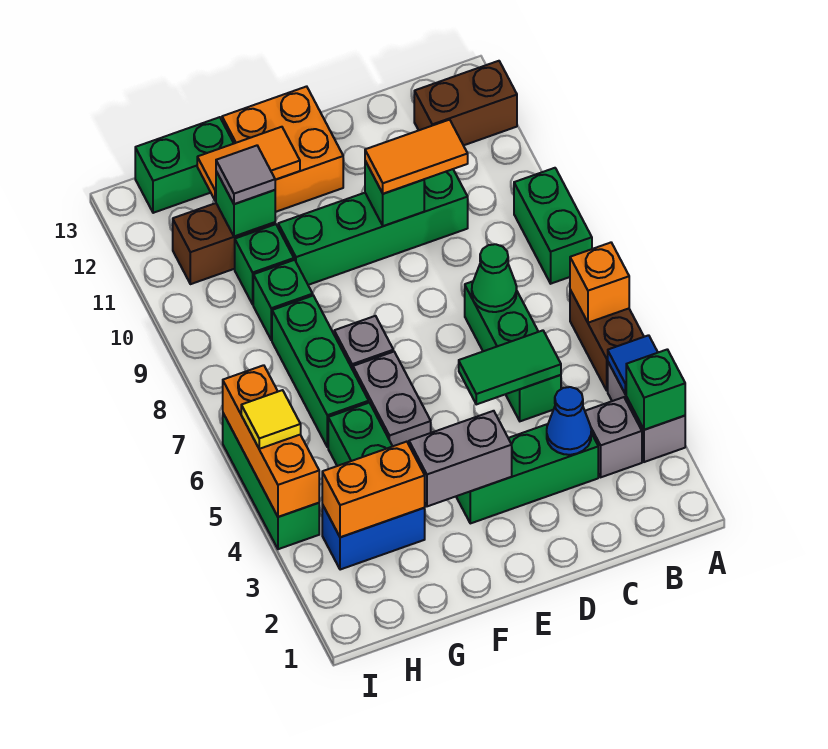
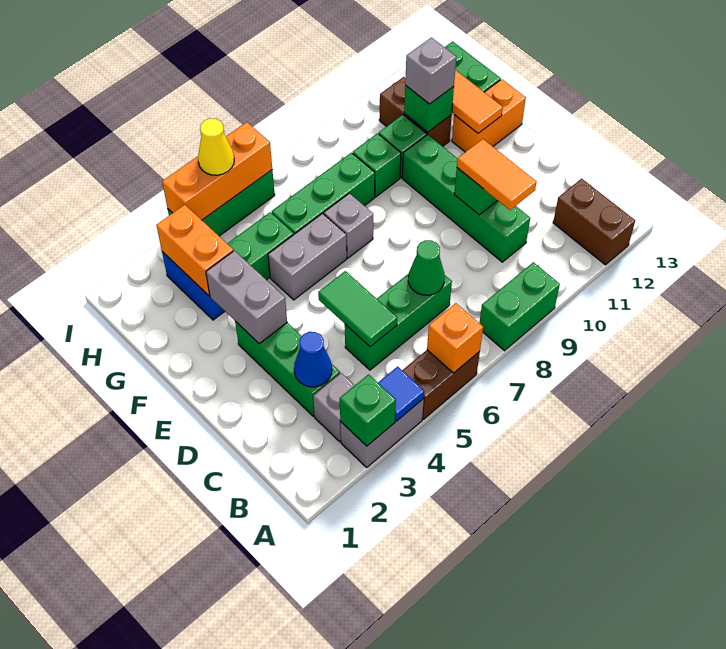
orange brick E12:F13 level 1 -> orange brick F12:F13 level 1
grey tile G11 level 3 -> grey brick G11 level 3
yellow tile I5 level 3 -> yellow cone I5 level 3

